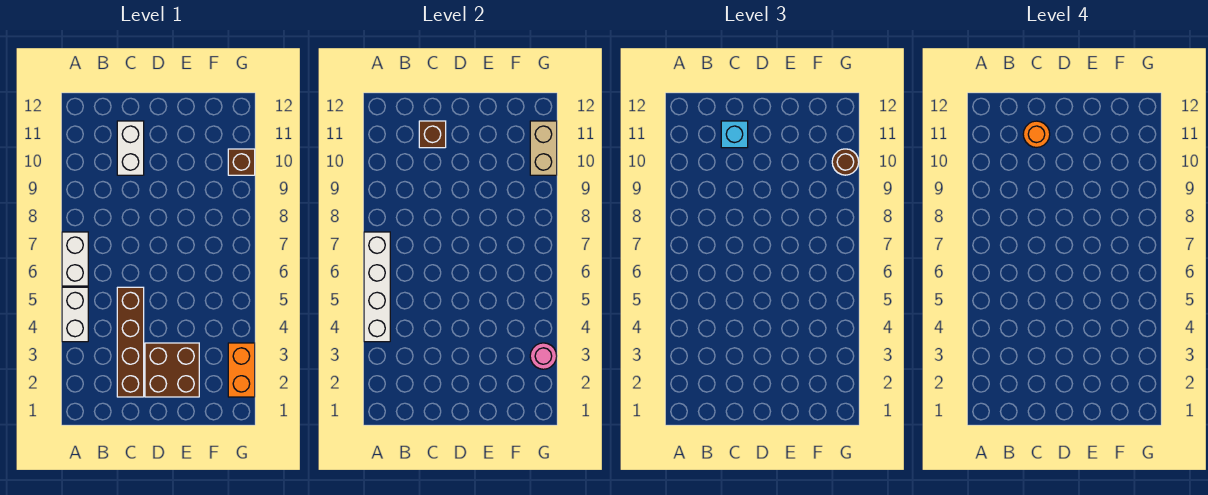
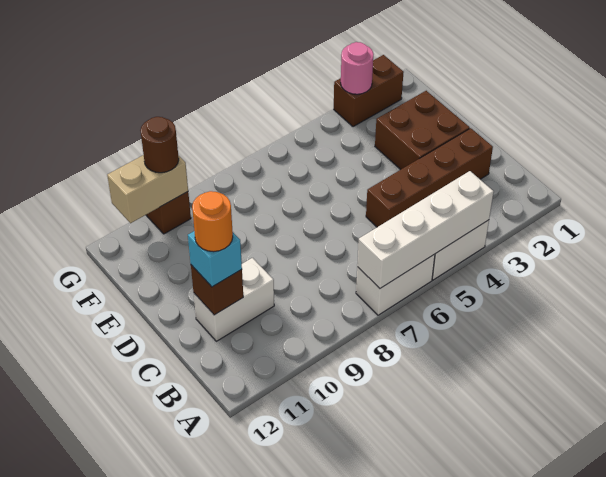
orange brick G2:G3 level 1 -> brown brick G2:G3 level 1

